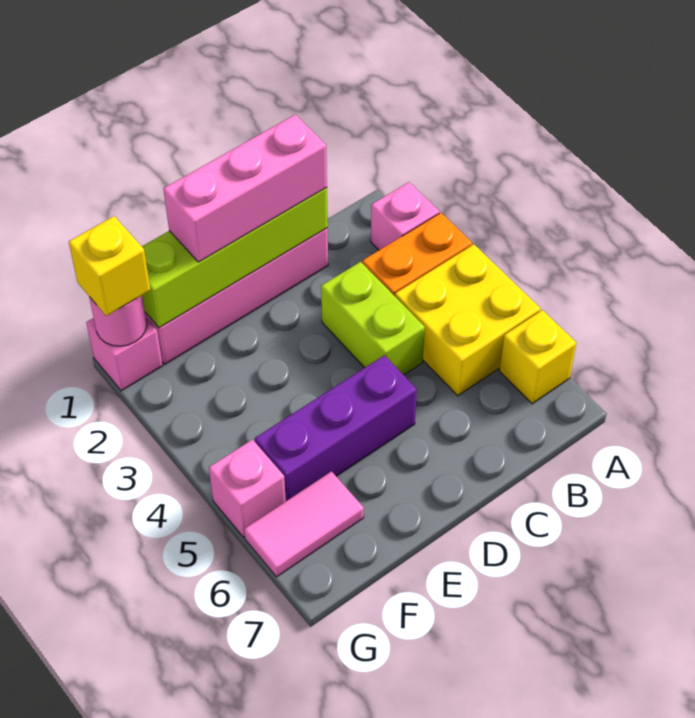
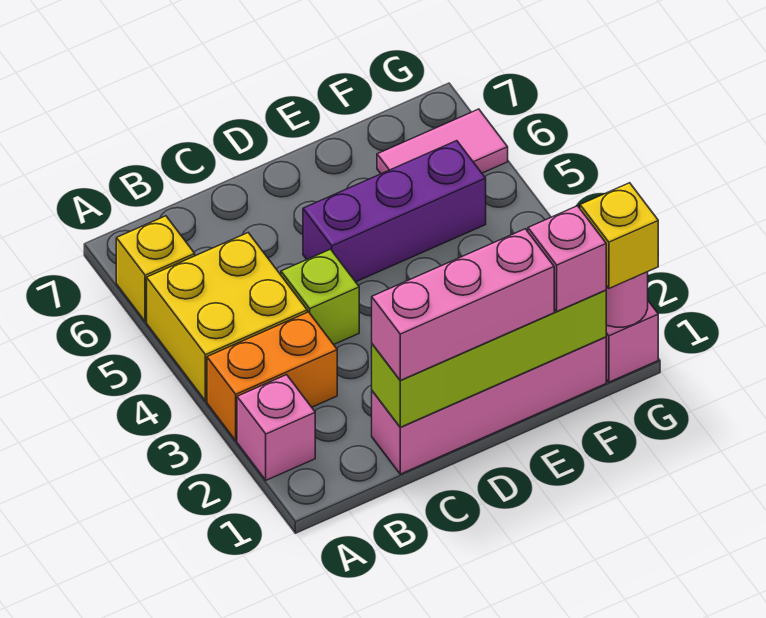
lime brick C3:C4 level 1 -> lime brick C4 level 1
pink brick G5 level 1 -> pink brick F1 level 3

